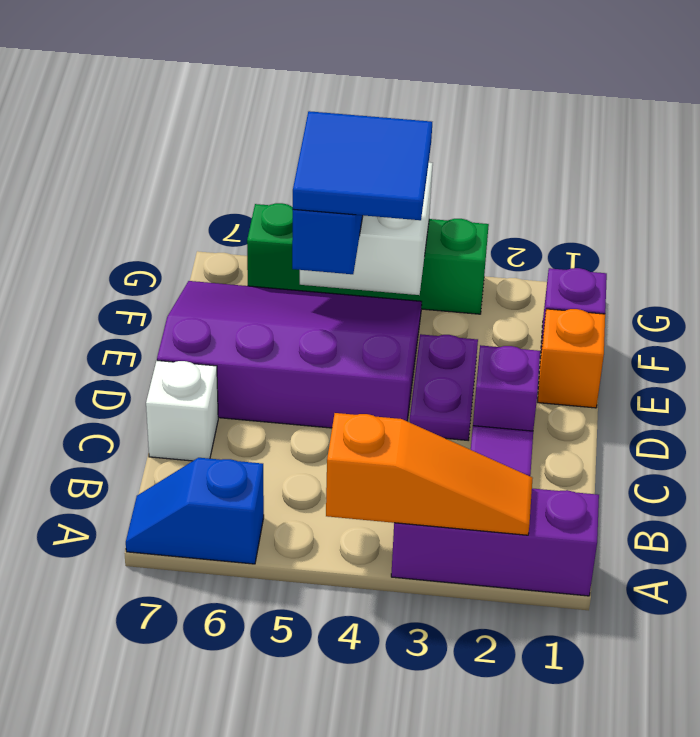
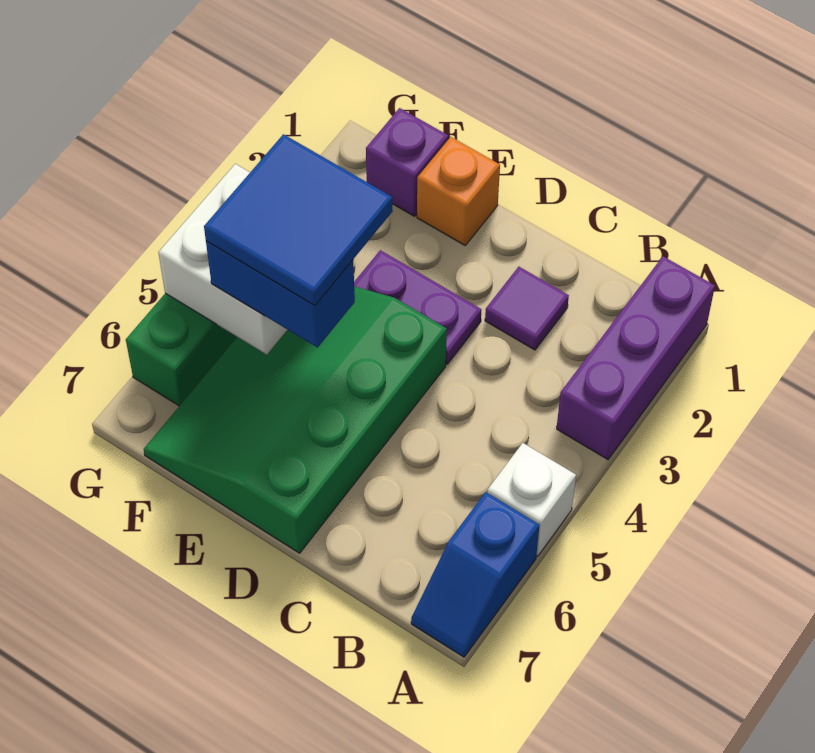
orange slope A2:A4 level 2 top 4 -> none
white brick C7 level 1 -> white brick A5 level 1
purple brick D2 level 1 -> none
purple slope D4:F7 level 1 top D -> green slope D4:F7 level 1 top D

